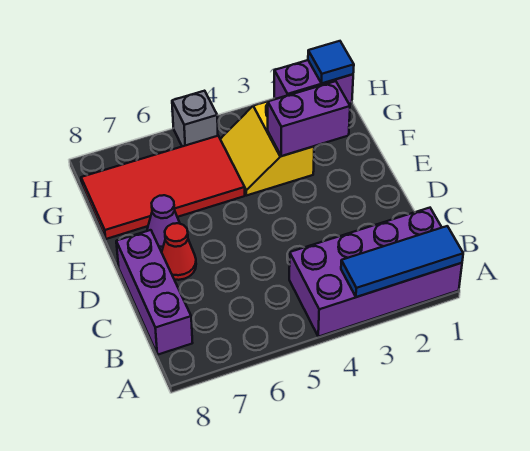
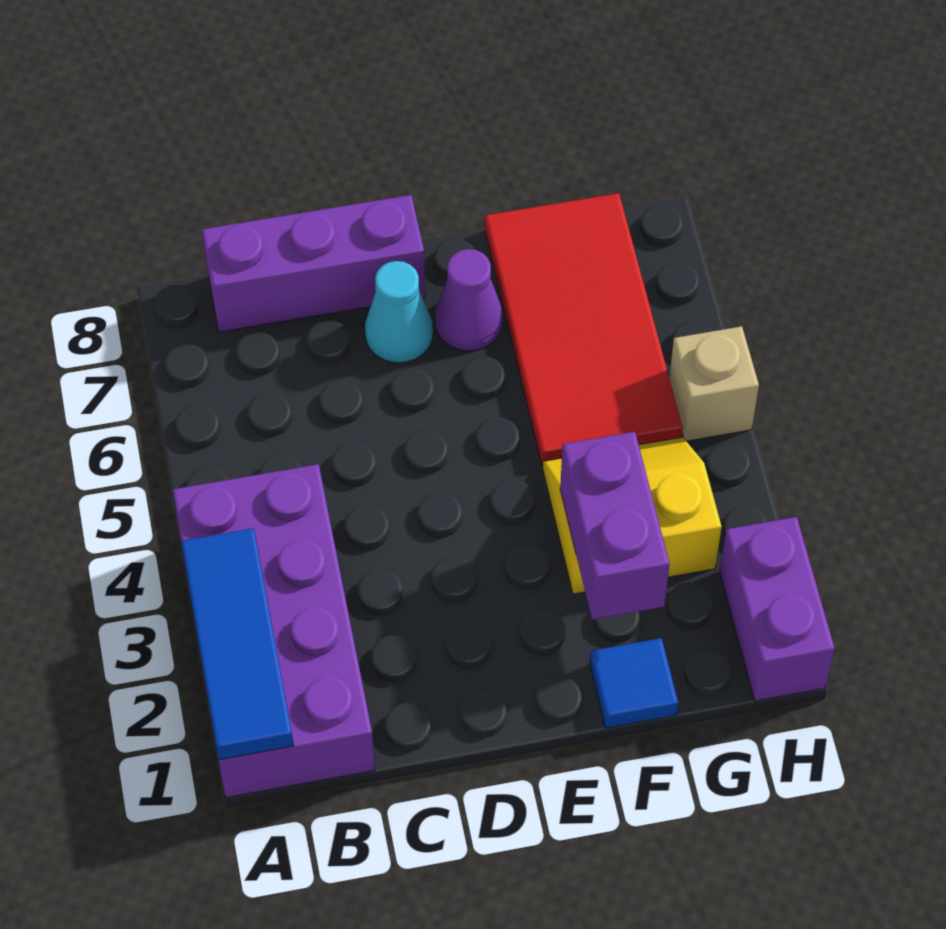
red cone D7 level 1 -> cyan cone D7 level 1
blue tile H1 level 2 -> blue tile F1 level 1
grey brick H5 level 1 -> tan brick H5 level 1

